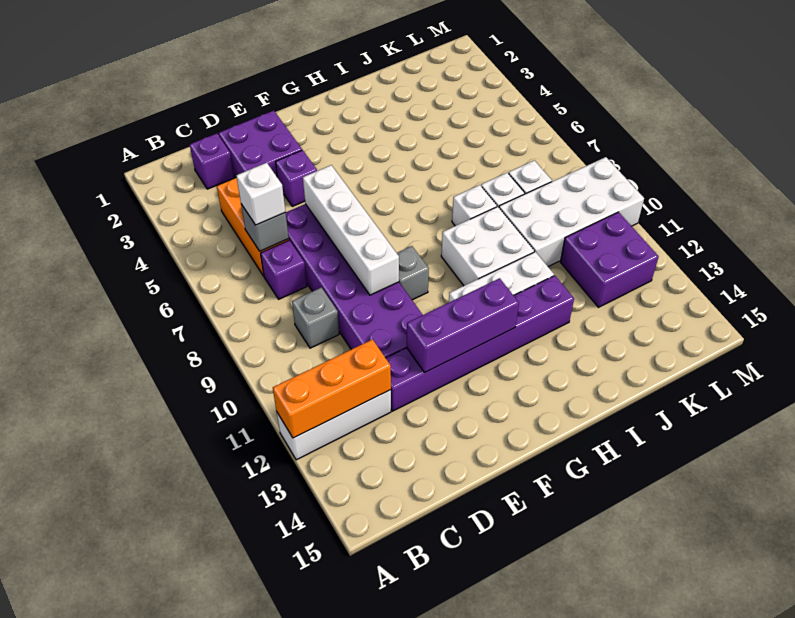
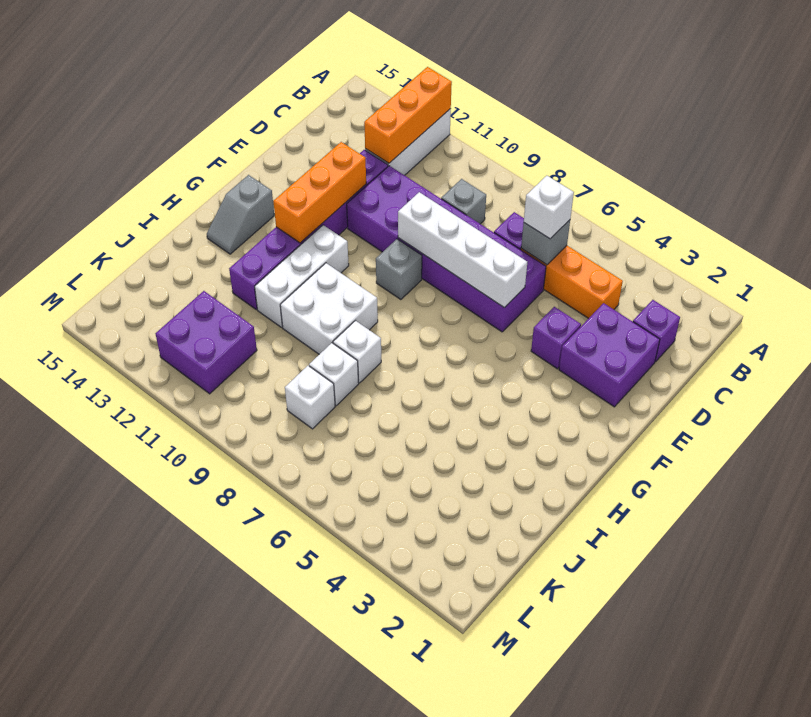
purple brick E12:G12 level 2 -> orange brick E12:G12 level 2
none -> grey slope G14:H14 level 1 top G
white brick J9:M10 level 1 -> none

